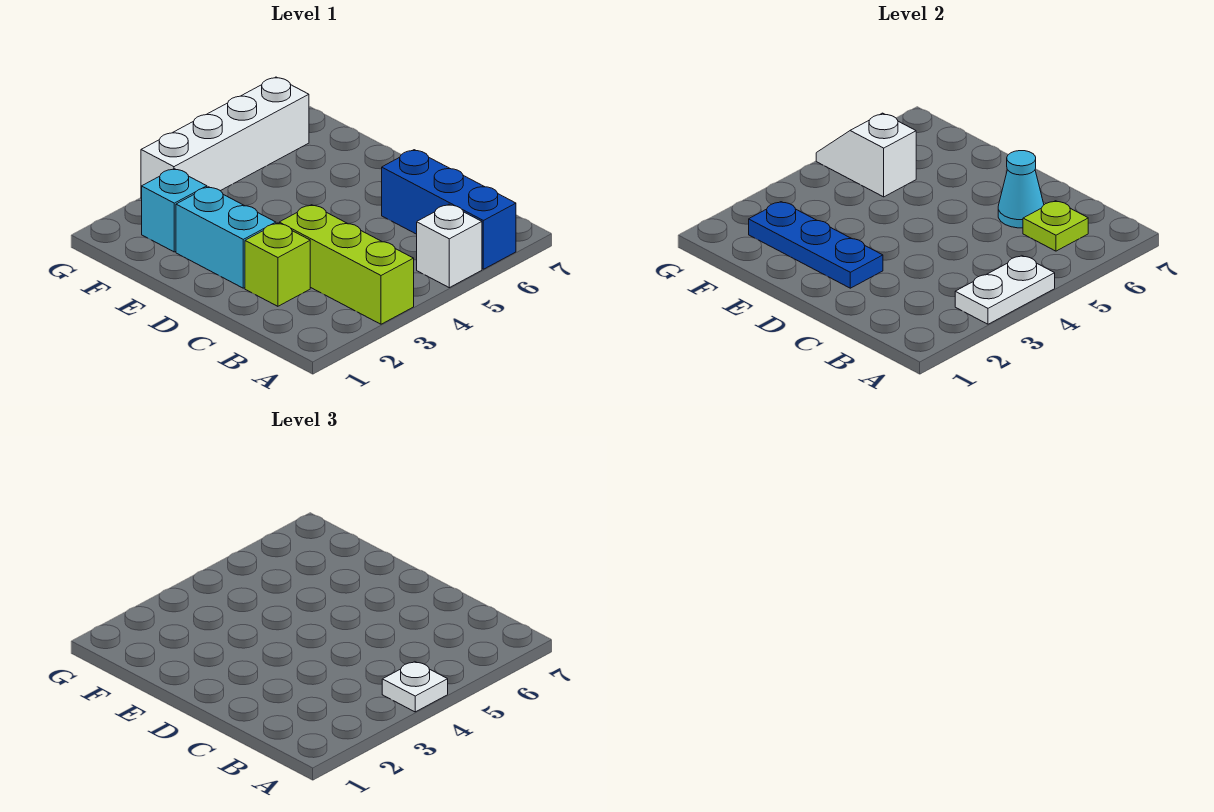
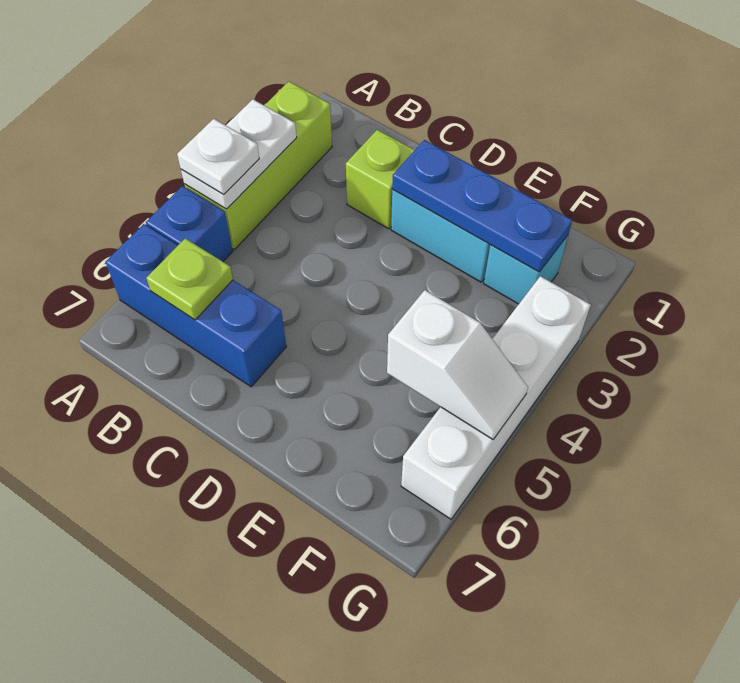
lime brick A3:C3 level 1 -> lime brick A2:A4 level 1
white brick A5 level 1 -> blue brick A5 level 1
cyan cone C6 level 2 -> none

